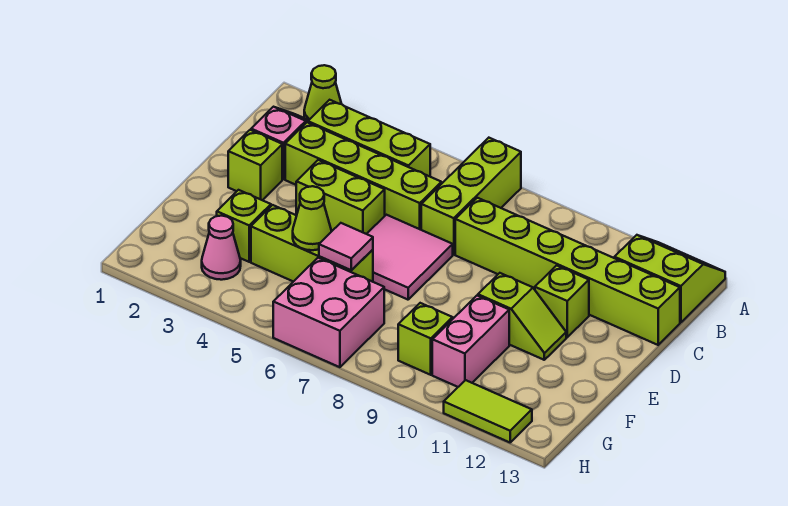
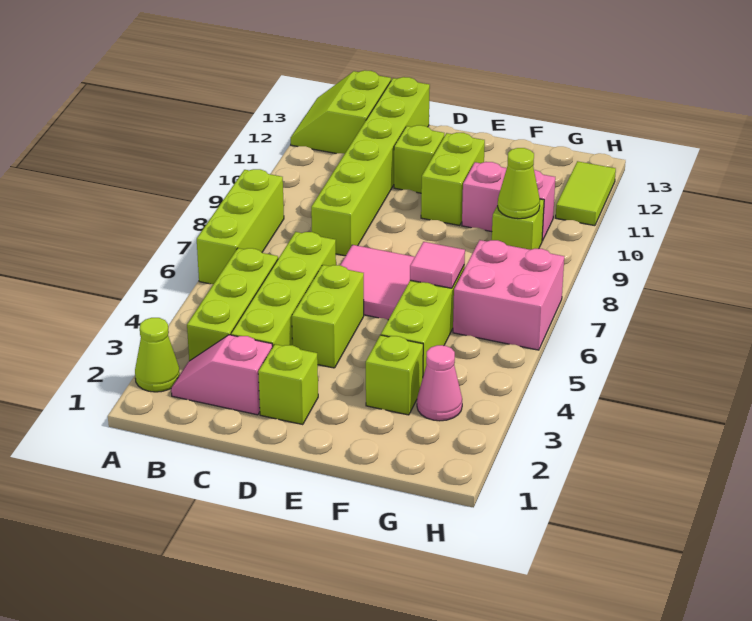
lime brick A7:C7 level 1 -> lime brick A6:A8 level 1
lime slope E10:E11 level 1 top 10 -> lime brick E10:E11 level 1
lime cone F5 level 2 -> lime cone G9 level 2

